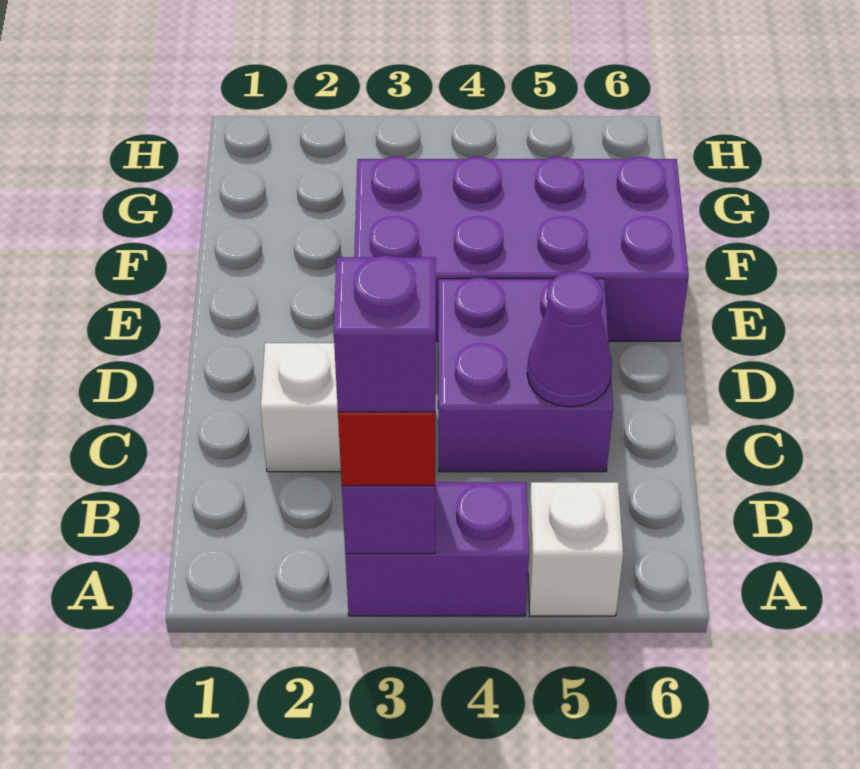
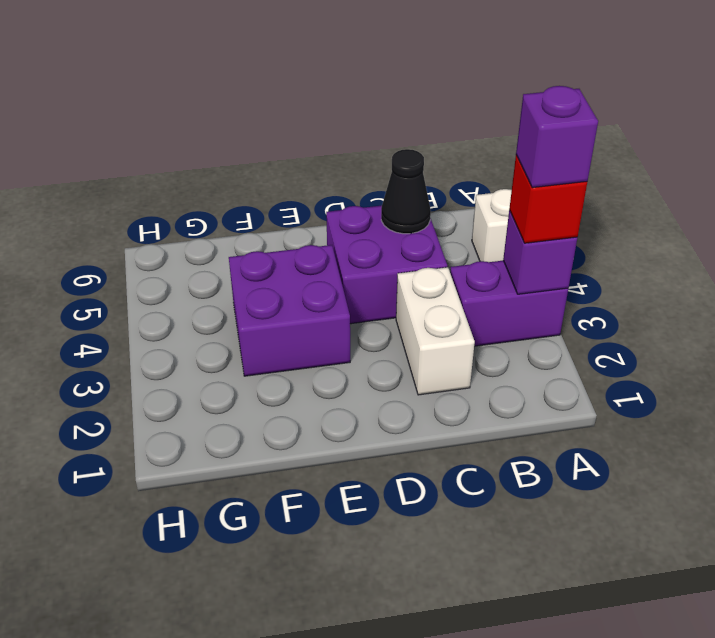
purple brick A3:A4 level 1 -> purple brick A3:B3 level 1
purple cone C5 level 2 -> black cone C5 level 2
purple brick E3:F6 level 1 -> purple brick E3:F4 level 1

